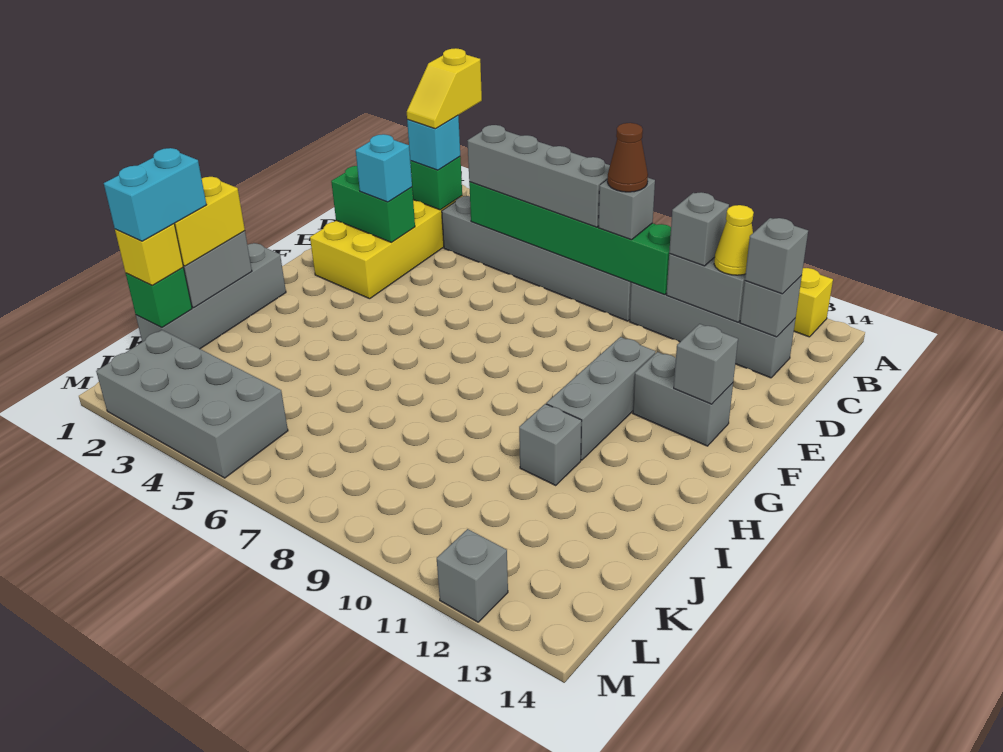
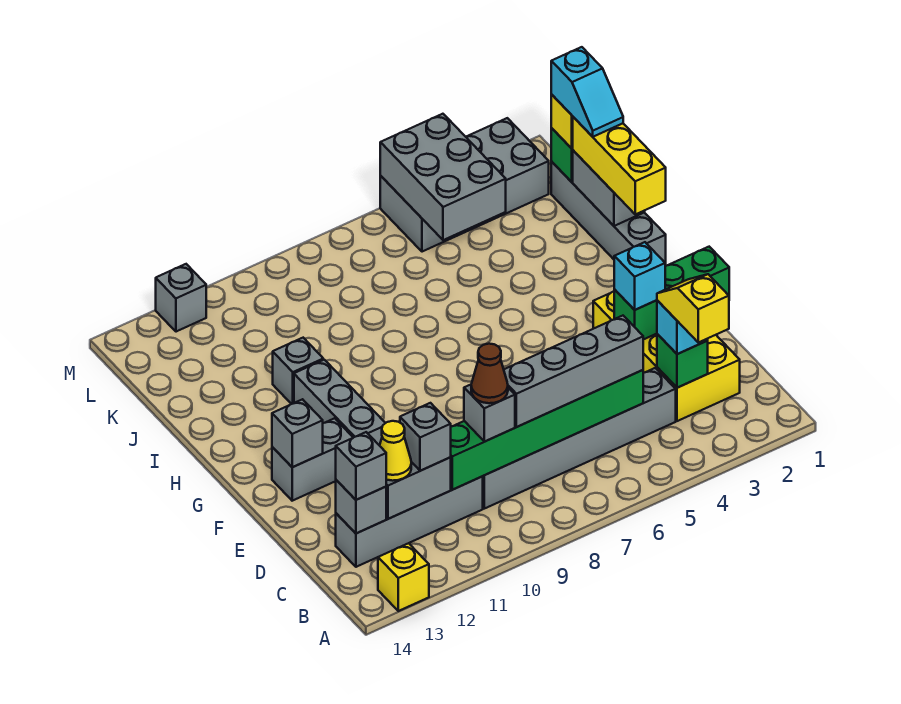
green brick E2:E3 level 2 -> green brick E1:E3 level 2
yellow brick I1:J1 level 3 -> yellow brick H1:J1 level 3
cyan brick J1:K1 level 4 -> cyan slope J1:K1 level 4 top K
none -> grey brick K4:M5 level 2

